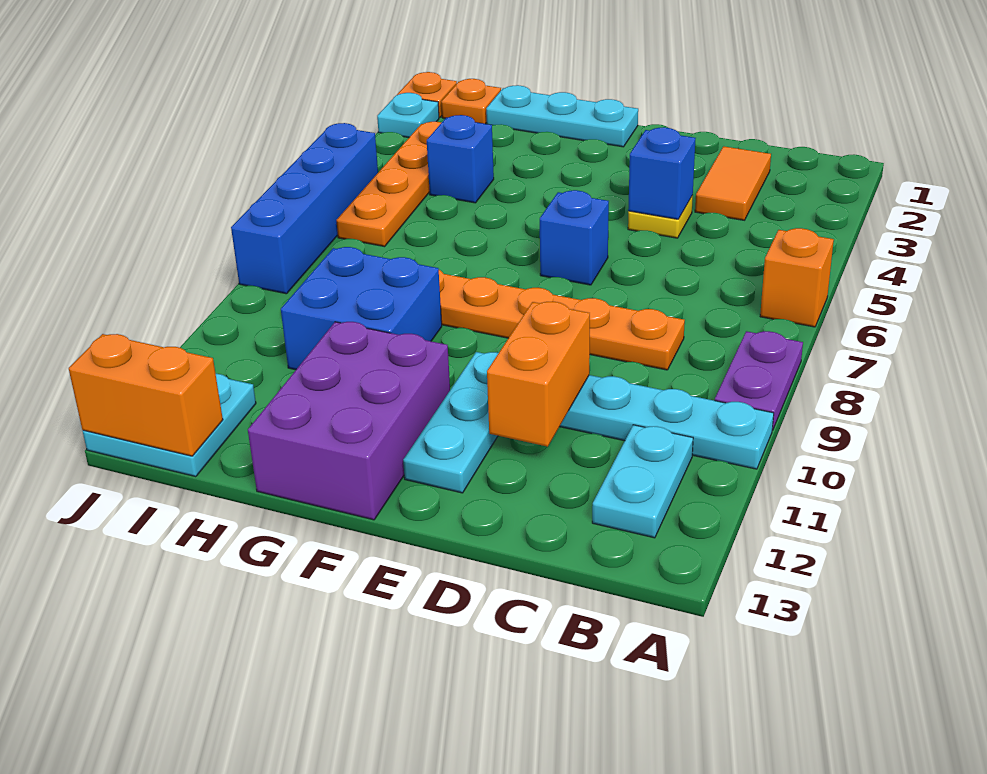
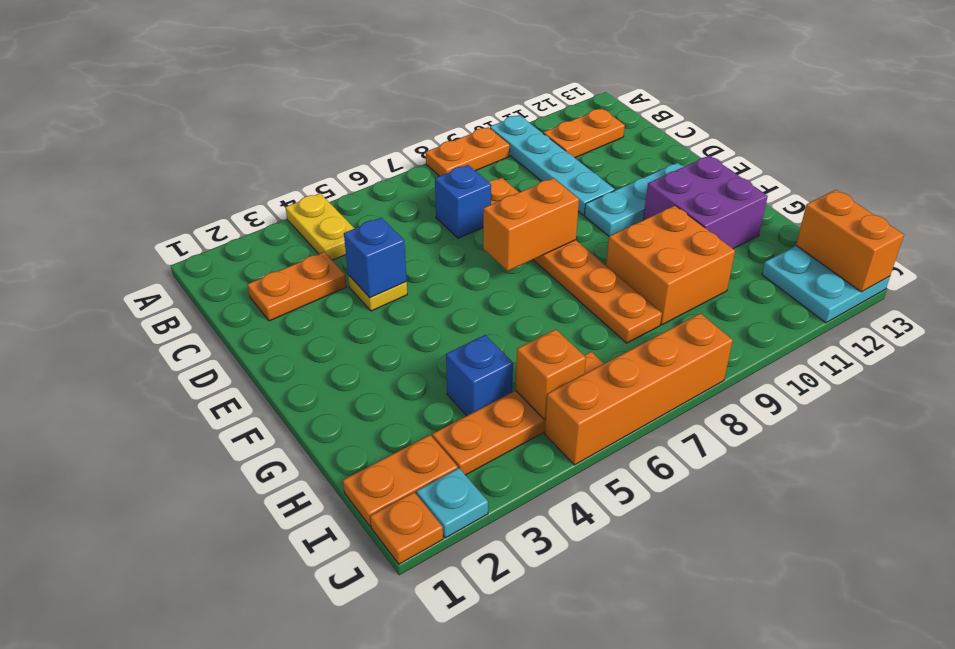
none -> yellow plate A4:B4 level 1
orange brick A6 level 1 -> orange brick I5 level 2
purple plate A8:A9 level 1 -> orange plate A8:A9 level 1
cyan plate B11:B12 level 1 -> orange plate B11:B12 level 1
orange tile C2:C3 level 1 -> orange plate C2:C3 level 1
orange brick D10:D11 level 2 -> orange brick E7:E8 level 2
blue brick E6 level 1 -> blue brick C7 level 1
cyan plate F1:H1 level 1 -> none
purple brick F11:G13 level 1 -> purple brick F11:G12 level 1
blue brick G9:H10 level 1 -> orange brick G9:H10 level 1
orange plate I1 level 1 -> orange plate I1:I2 level 1
blue brick J5:J8 level 1 -> orange brick J5:J8 level 1

